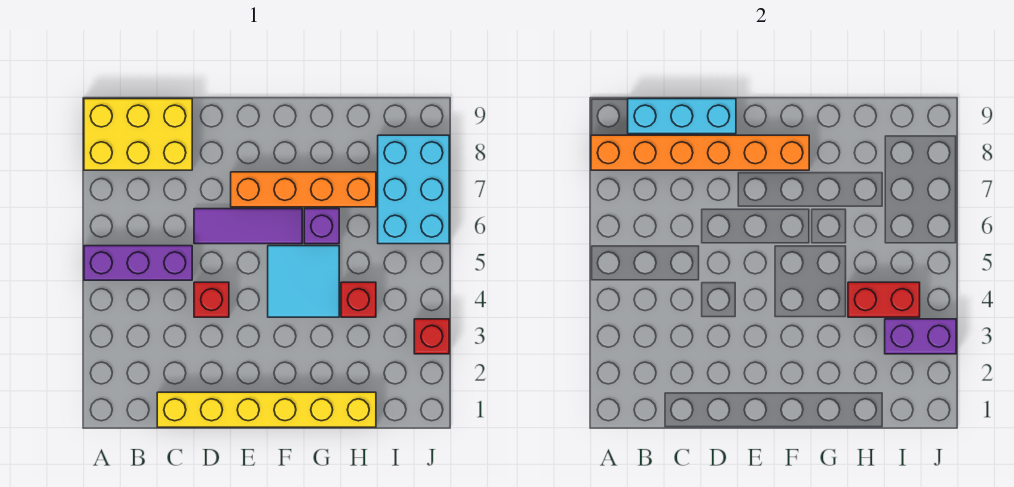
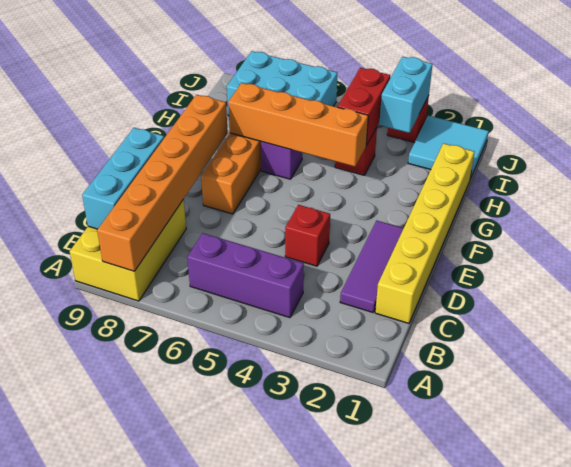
purple brick A5:C5 level 1 -> purple brick B4:B6 level 1
purple tile D6:F6 level 1 -> purple tile C2:E2 level 1
cyan tile F4:G5 level 1 -> cyan tile I1:J2 level 1
none -> orange brick G4:G7 level 2
purple brick I3:J3 level 2 -> cyan brick I3:J3 level 2

